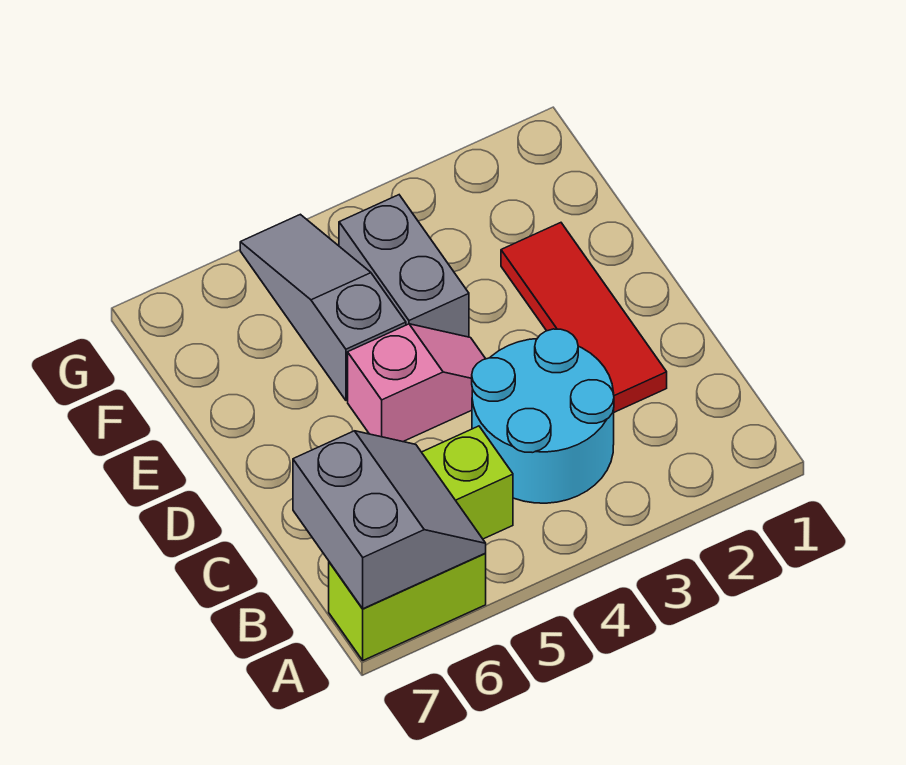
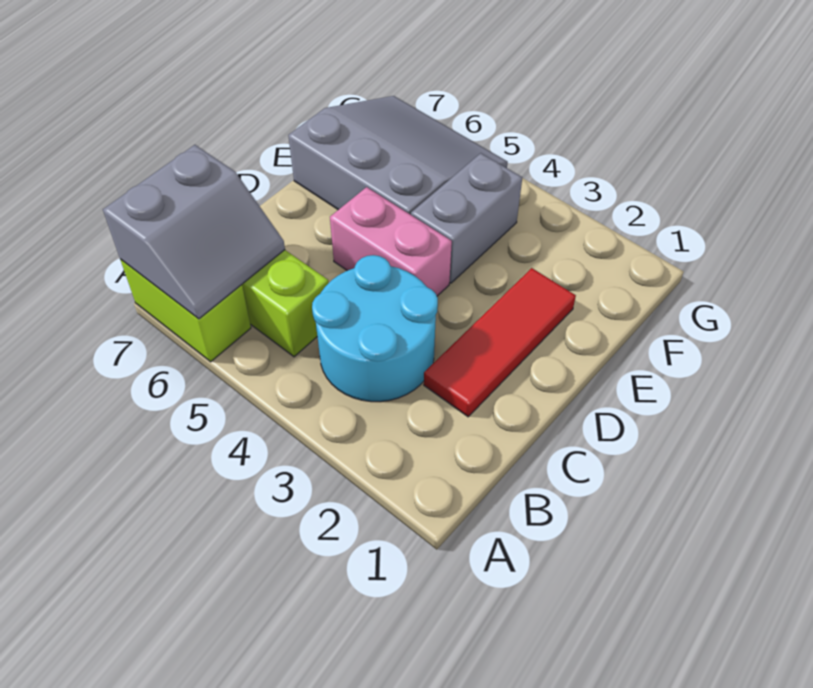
pink slope D4:D5 level 1 top 5 -> pink brick D4:D5 level 1
grey slope E5:G5 level 1 top E -> grey slope E5:G7 level 1 top E

